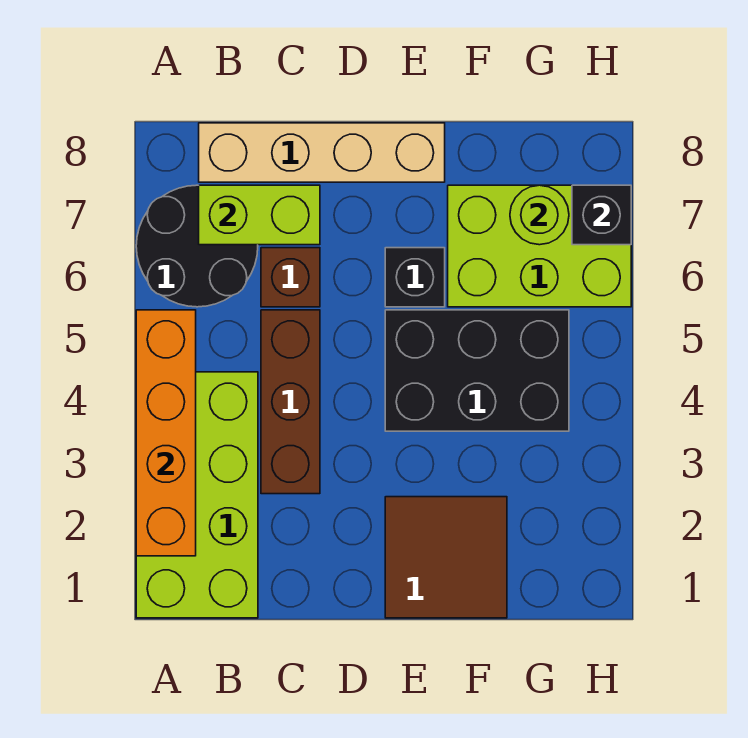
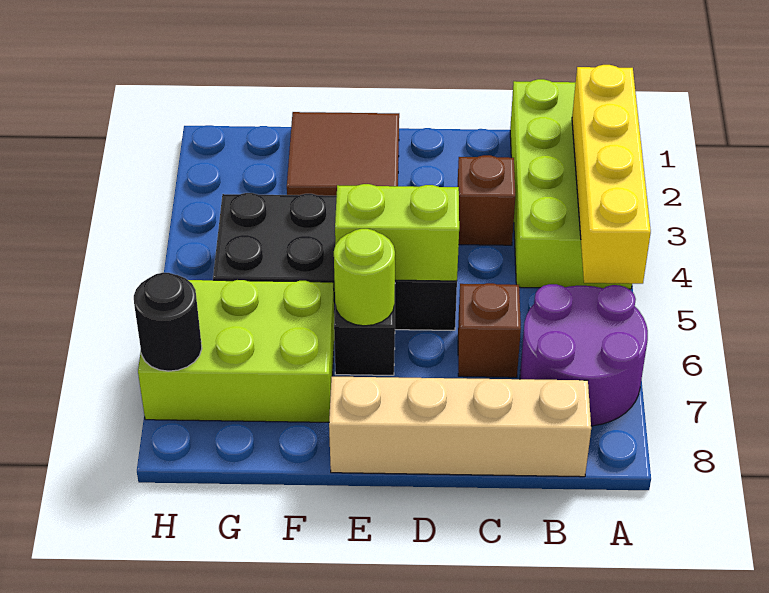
orange brick A2:A5 level 2 -> yellow brick A2:A5 level 2
black round brick A6:B7 level 1 -> purple round brick A6:B7 level 1
lime brick B7:C7 level 2 -> lime brick D5:E5 level 2
brown brick C3:C5 level 1 -> brown brick C3 level 1
black brick E4:G5 level 1 -> black brick D4:G5 level 1
lime round brick G7 level 2 -> lime round brick E6 level 2
black brick H7 level 2 -> black round brick H7 level 2

